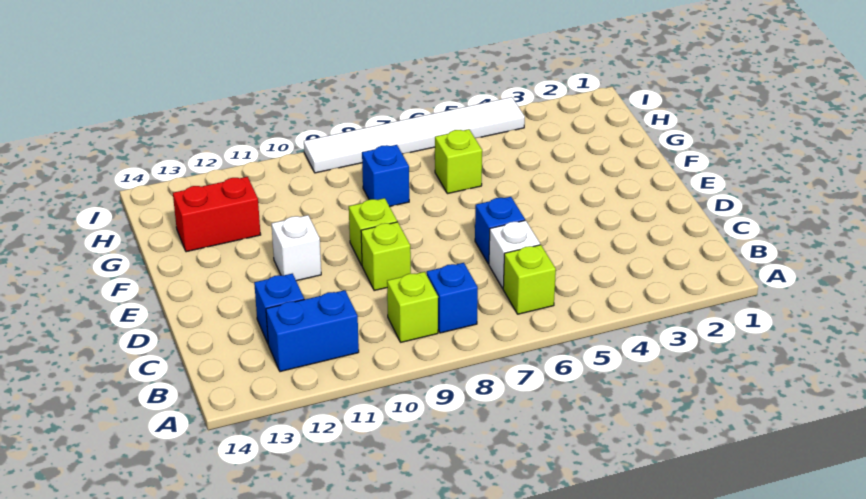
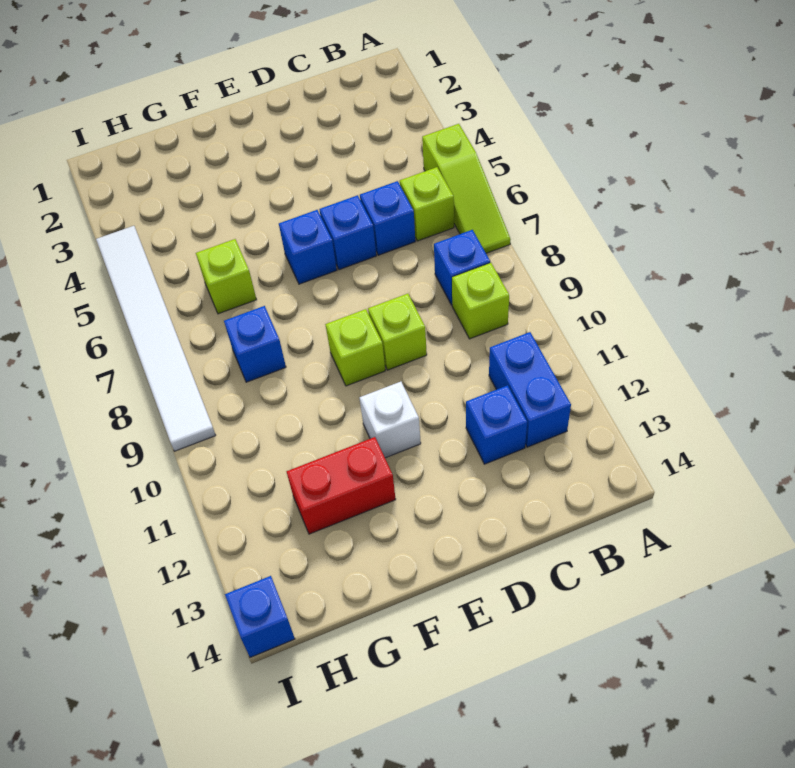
none -> lime slope A5:A7 level 1 top 5
white brick C6 level 1 -> blue brick C6 level 1
none -> blue brick E6 level 1
red brick G12:G13 level 1 -> red brick F12:G12 level 1
none -> blue brick I14 level 1

